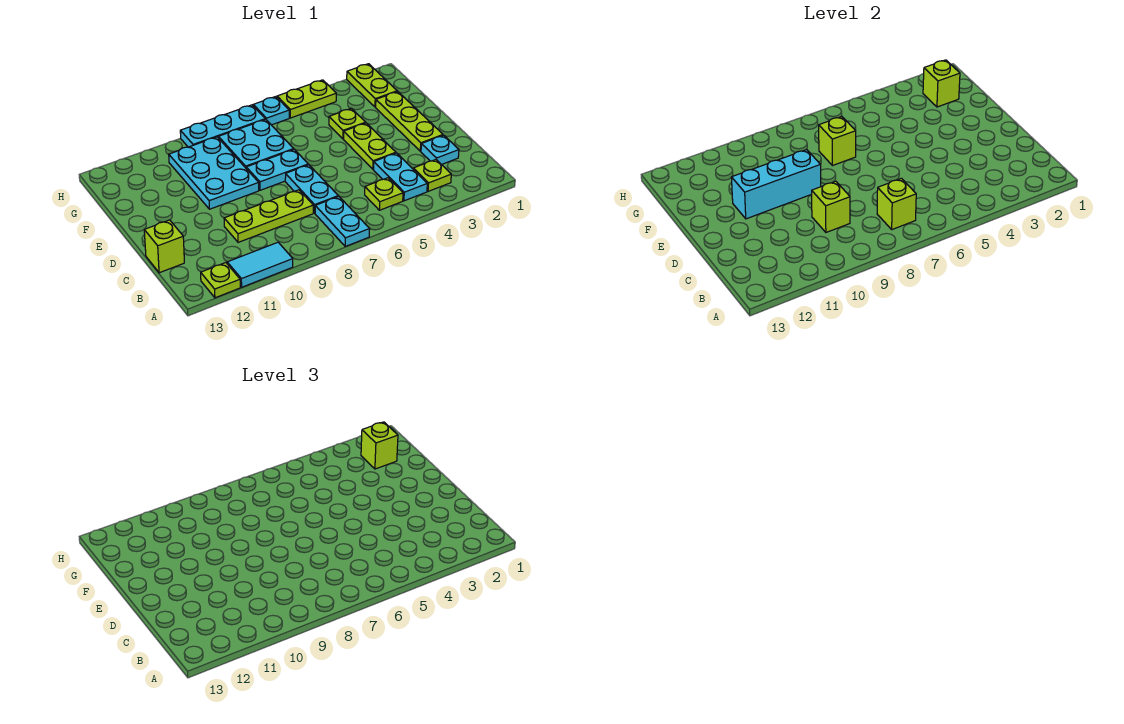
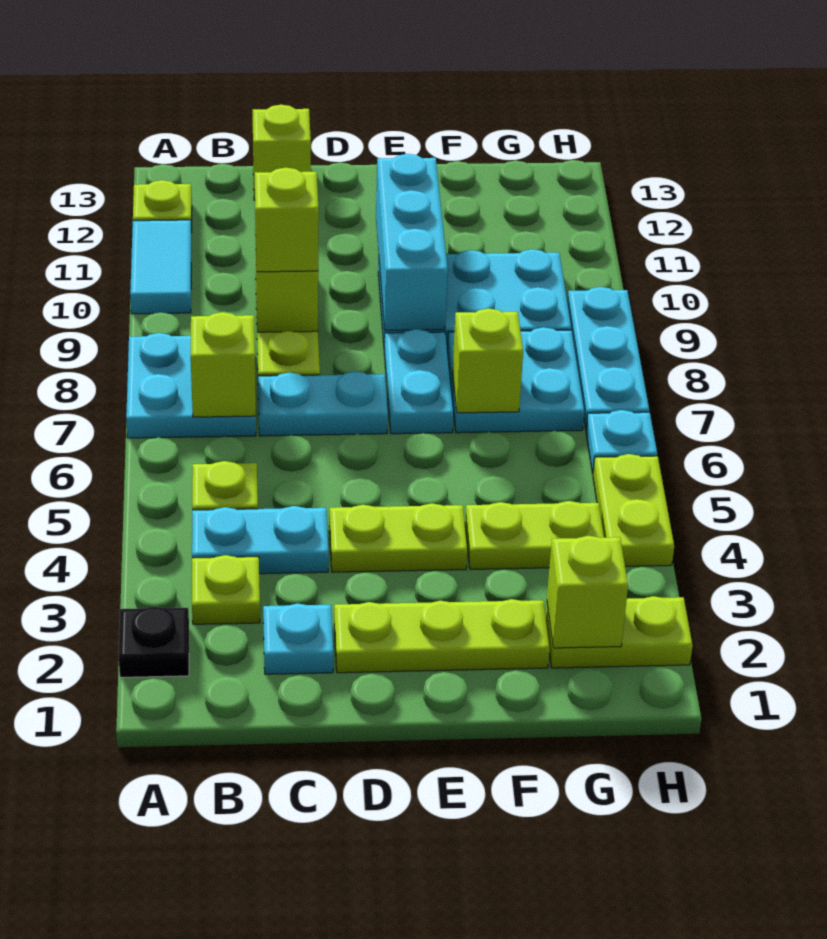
none -> black plate A2 level 1
cyan plate A7:B7 level 1 -> cyan plate A7:B8 level 1
lime plate F4 level 1 -> lime plate F4:G4 level 1
lime brick G2 level 3 -> lime brick C9 level 3

